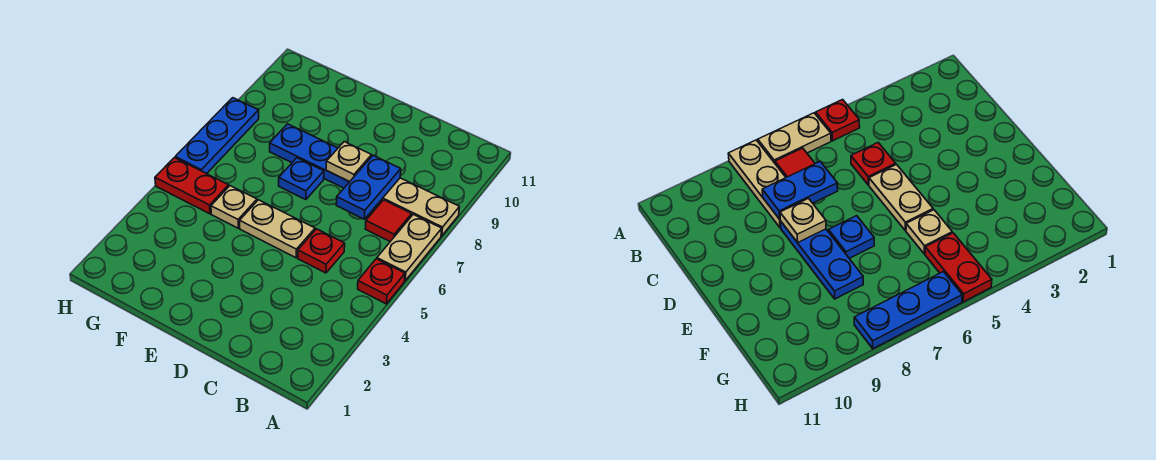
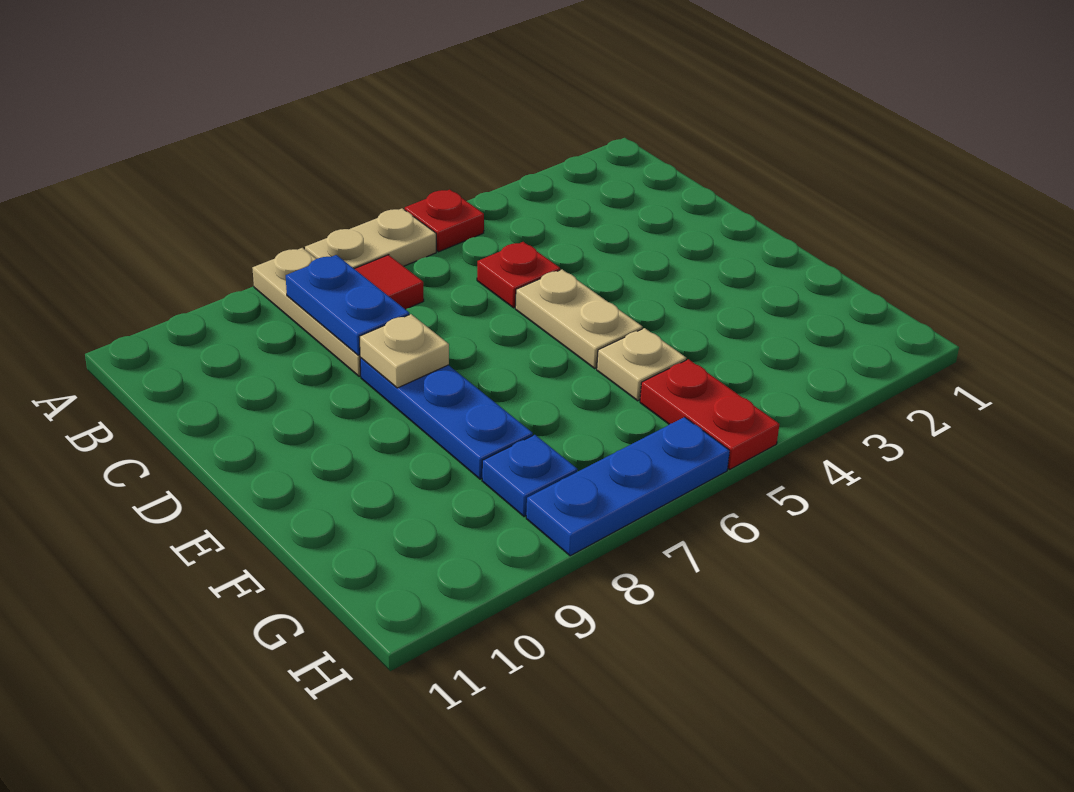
blue plate C7:C8 level 2 -> blue plate B8:C8 level 2
blue plate E7 level 1 -> blue plate G8 level 1

